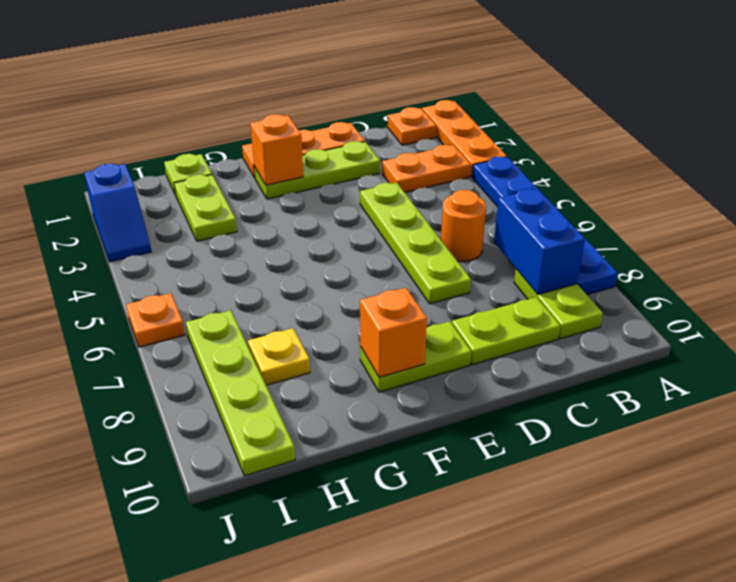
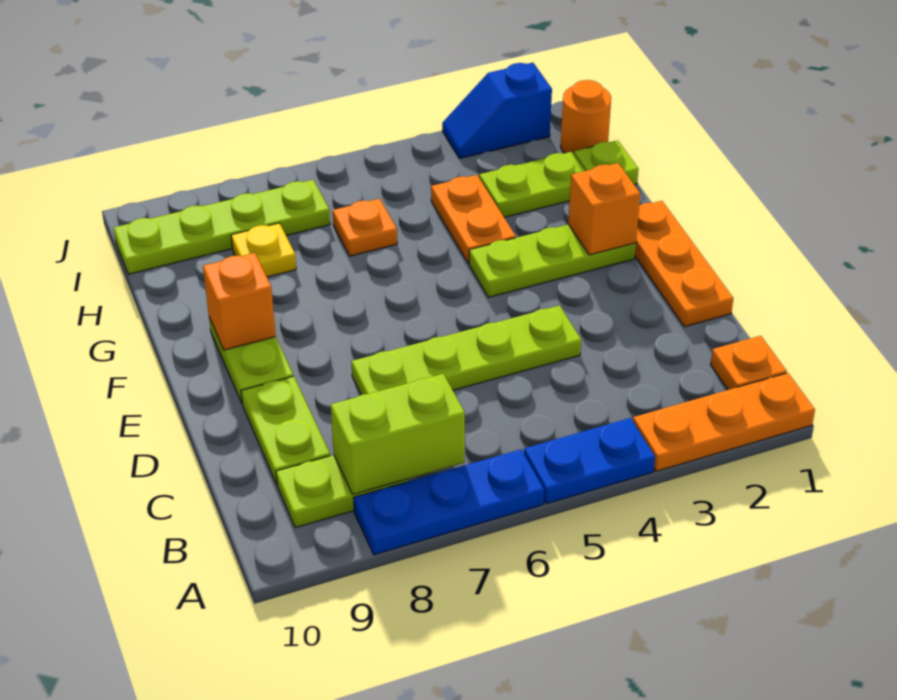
orange plate B3:C3 level 1 -> orange plate G4:H4 level 1
blue brick B7:B8 level 2 -> lime brick B7:B8 level 2
orange round brick C6 level 1 -> orange round brick I1 level 1
lime plate D2:F2 level 1 -> lime plate F2:F4 level 1
orange plate J6 level 1 -> orange plate H6 level 1

